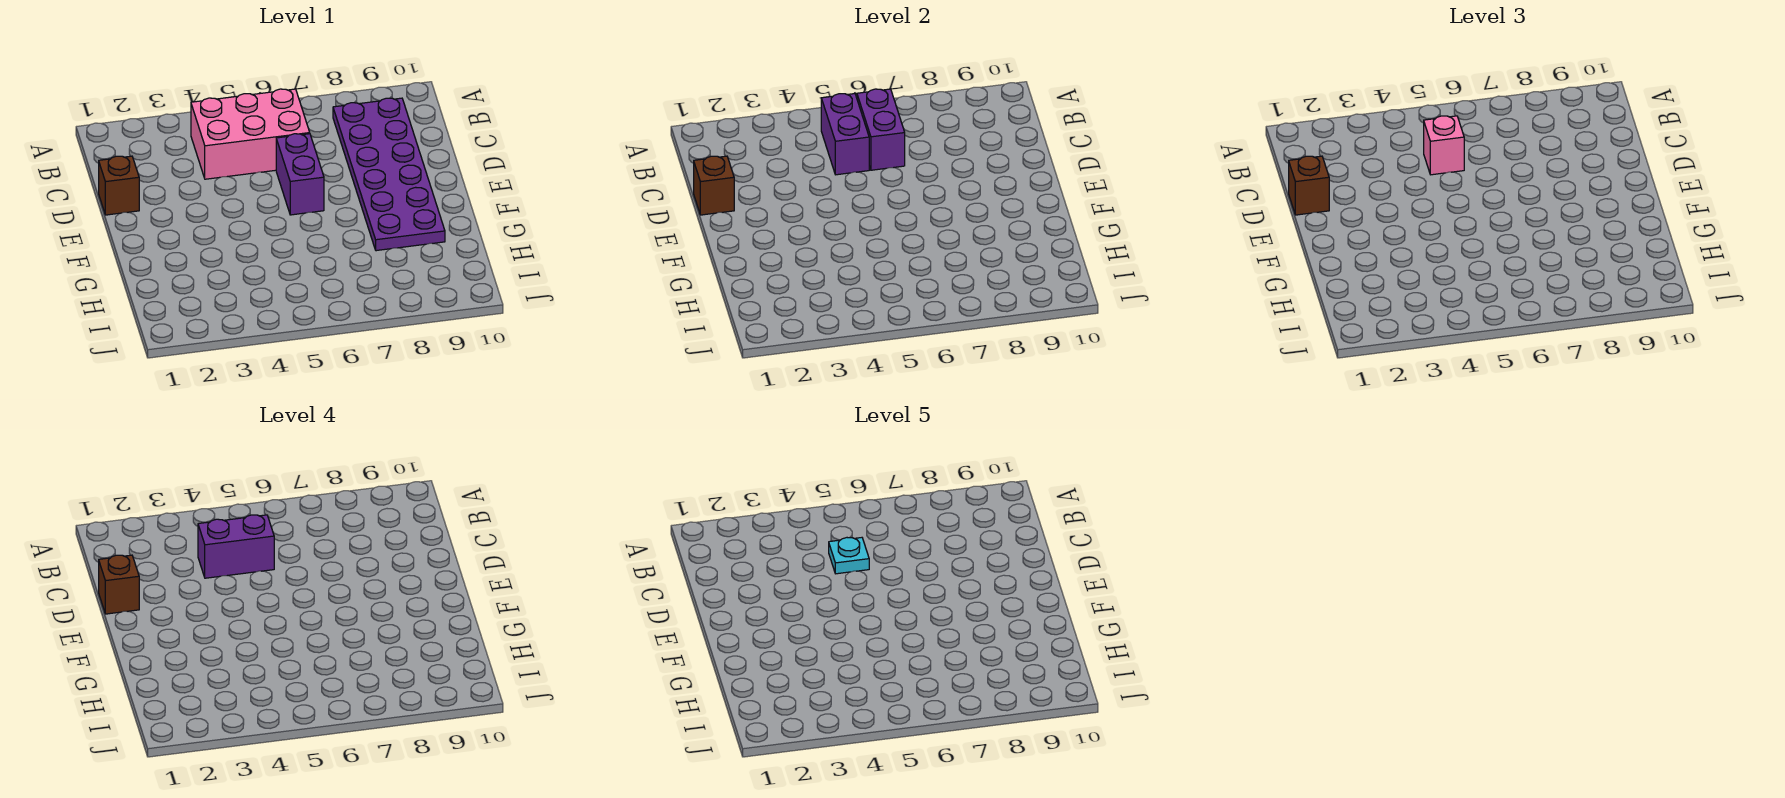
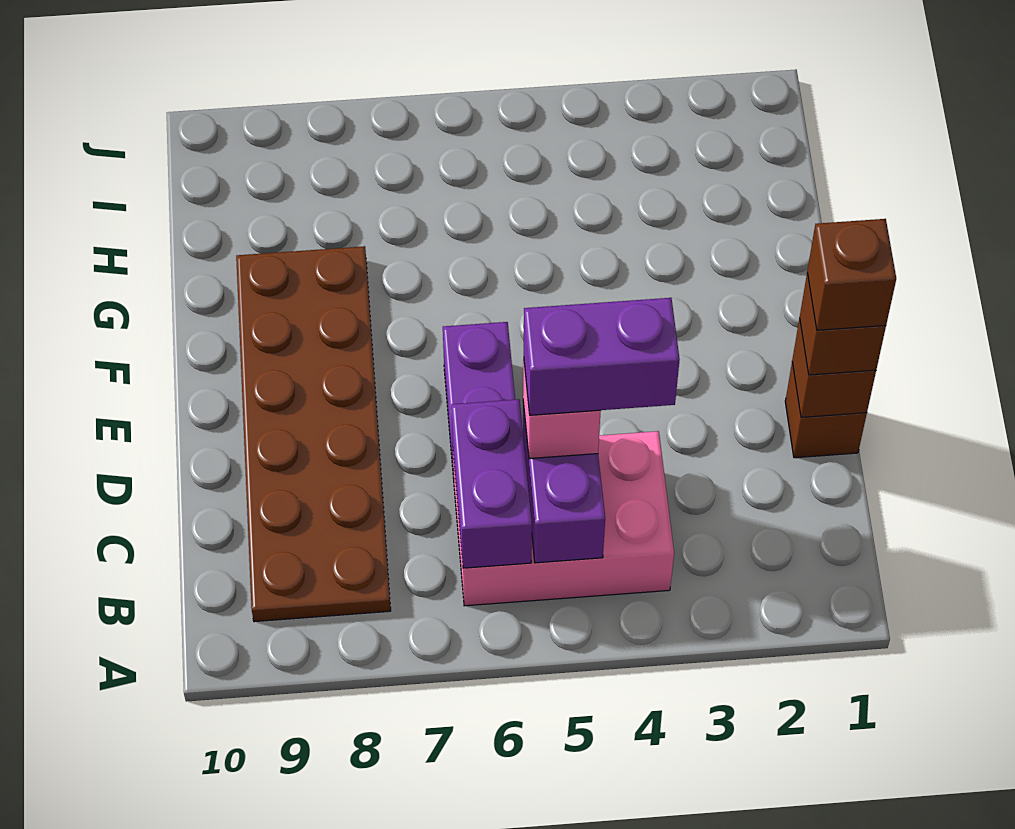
purple plate B8:G9 level 1 -> brown plate B8:G9 level 1
cyan plate C5 level 5 -> none

